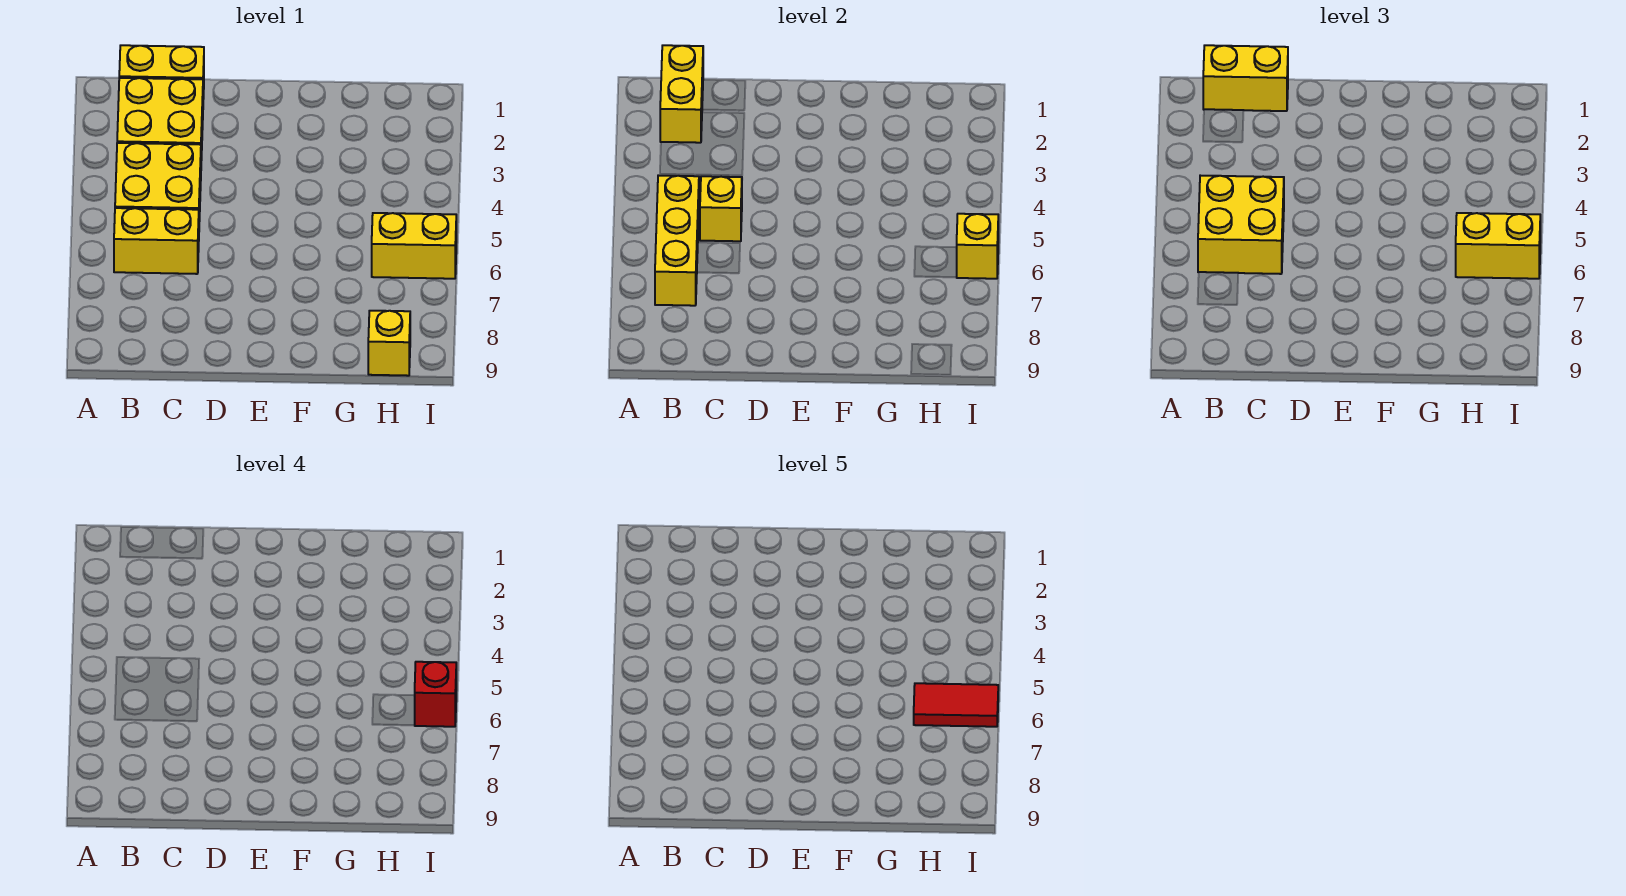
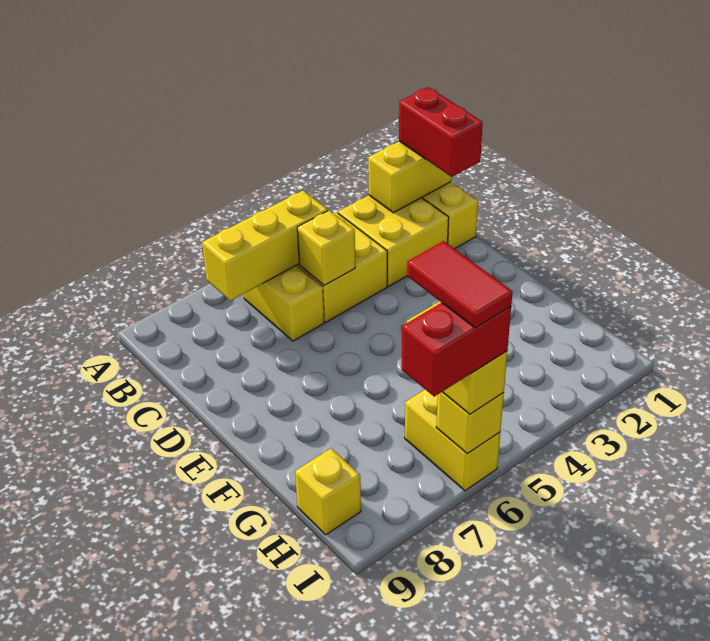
yellow brick B1:C1 level 3 -> red brick B1:C1 level 3
yellow brick B5:C6 level 3 -> none
red brick I6 level 4 -> red brick I6:I7 level 4

